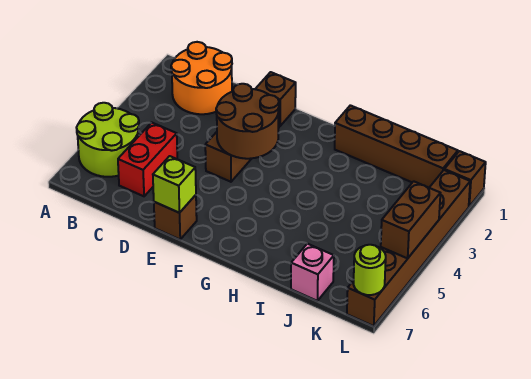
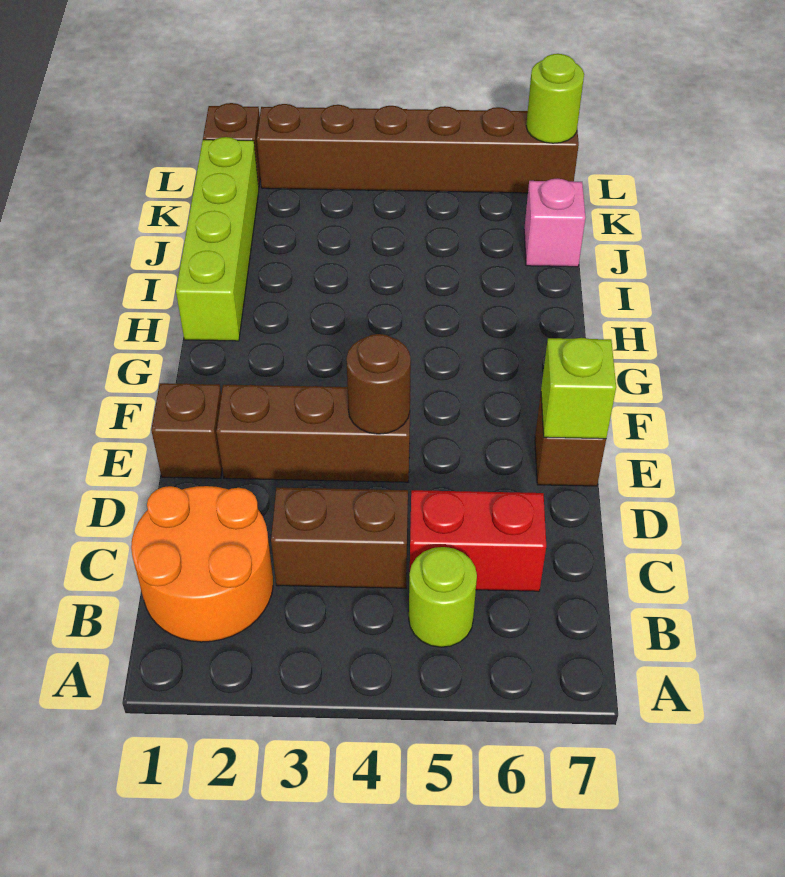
lime round brick A5:B6 level 1 -> lime round brick B5 level 1
brown round brick E3:F4 level 2 -> brown round brick E4 level 2
brown brick H1:K1 level 1 -> lime brick H1:K1 level 1
brown brick L4:L5 level 2 -> brown brick C3:C4 level 1

